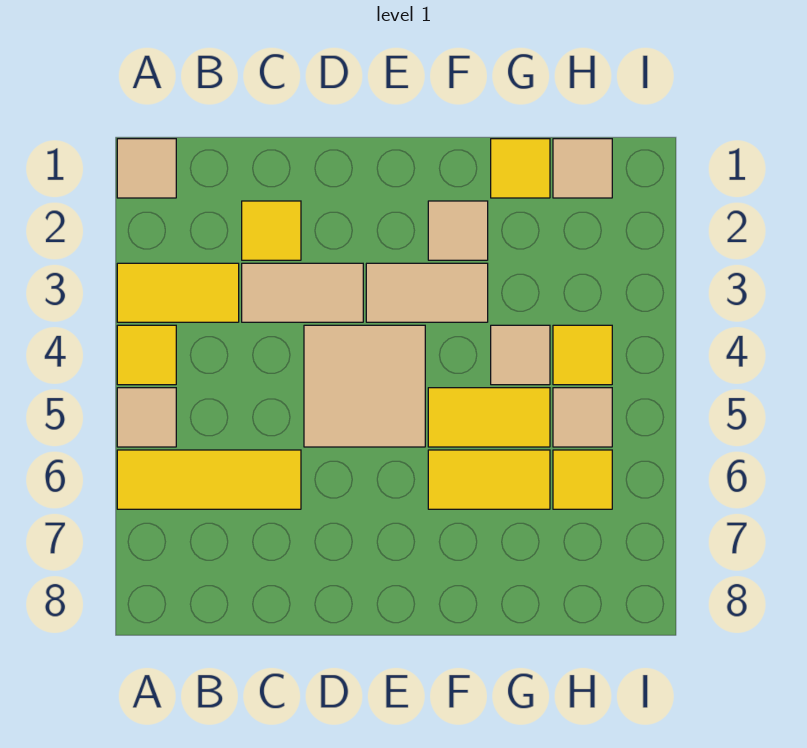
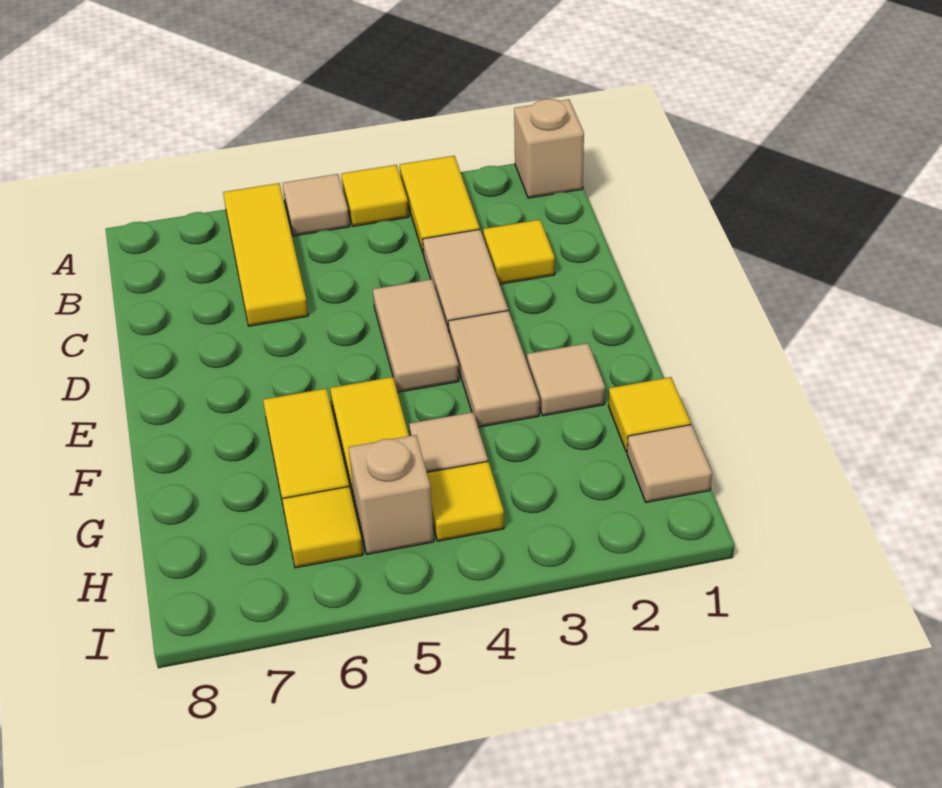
tan tile A1 level 1 -> tan brick A1 level 1
tan tile D4:E5 level 1 -> tan tile D4:E4 level 1
tan tile H5 level 1 -> tan brick H5 level 1

